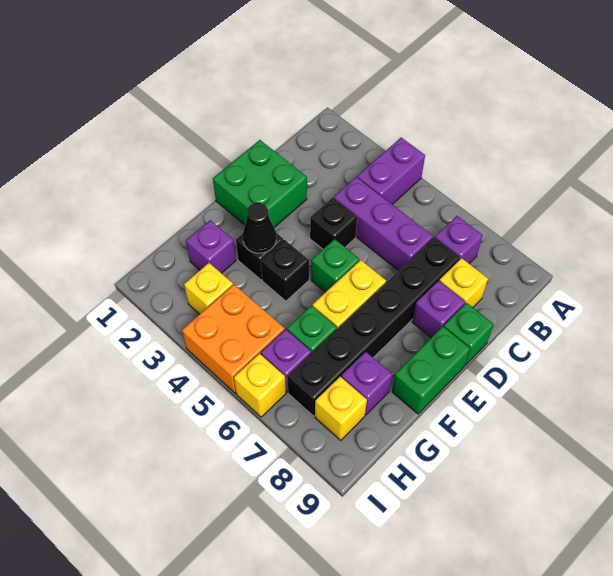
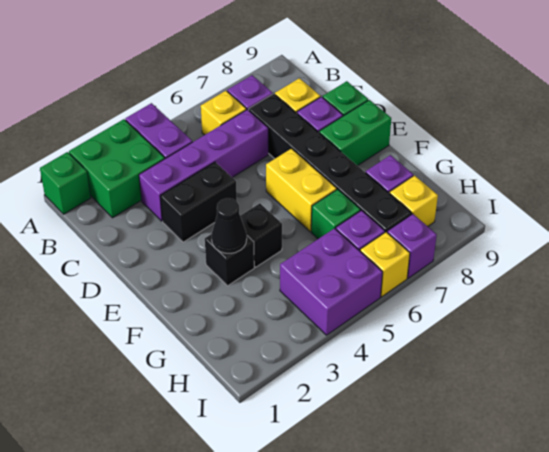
purple brick C4:C6 level 1 -> purple brick C3:C6 level 1
green brick D1:E2 level 1 -> green brick A2:B3 level 1
black brick D4 level 1 -> black brick D3:D4 level 1
green brick E5 level 1 -> green brick A1 level 1
green brick E9:F9 level 1 -> green brick E8:E9 level 1
purple brick G2 level 1 -> purple brick I7 level 1
yellow brick H3 level 1 -> yellow brick B6 level 1
orange brick H4:I5 level 1 -> purple brick H4:I5 level 1

